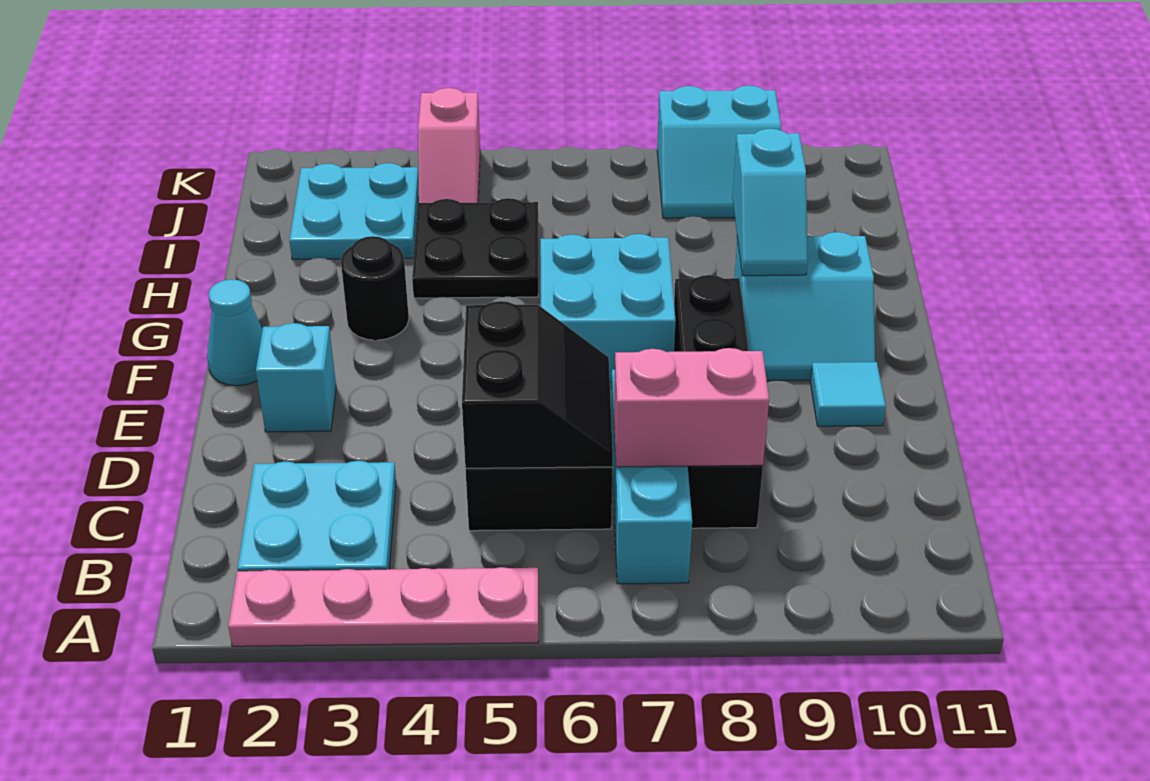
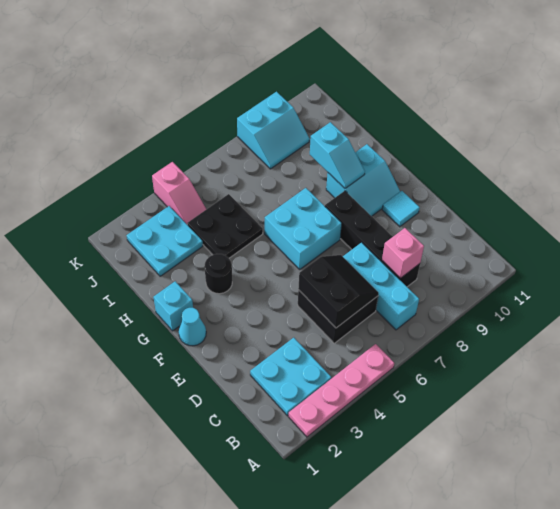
pink brick C7:C8 level 2 -> pink brick C8 level 2
cyan brick E2 level 1 -> cyan brick G1 level 1

